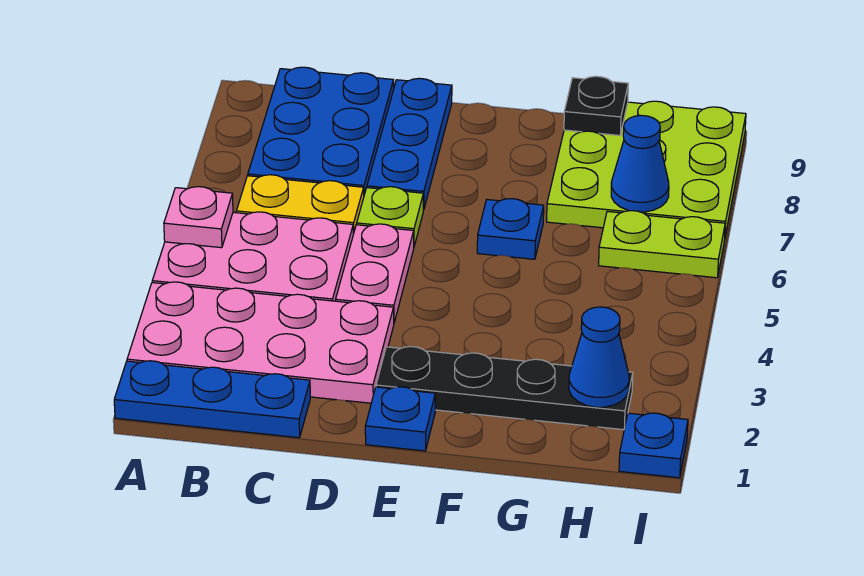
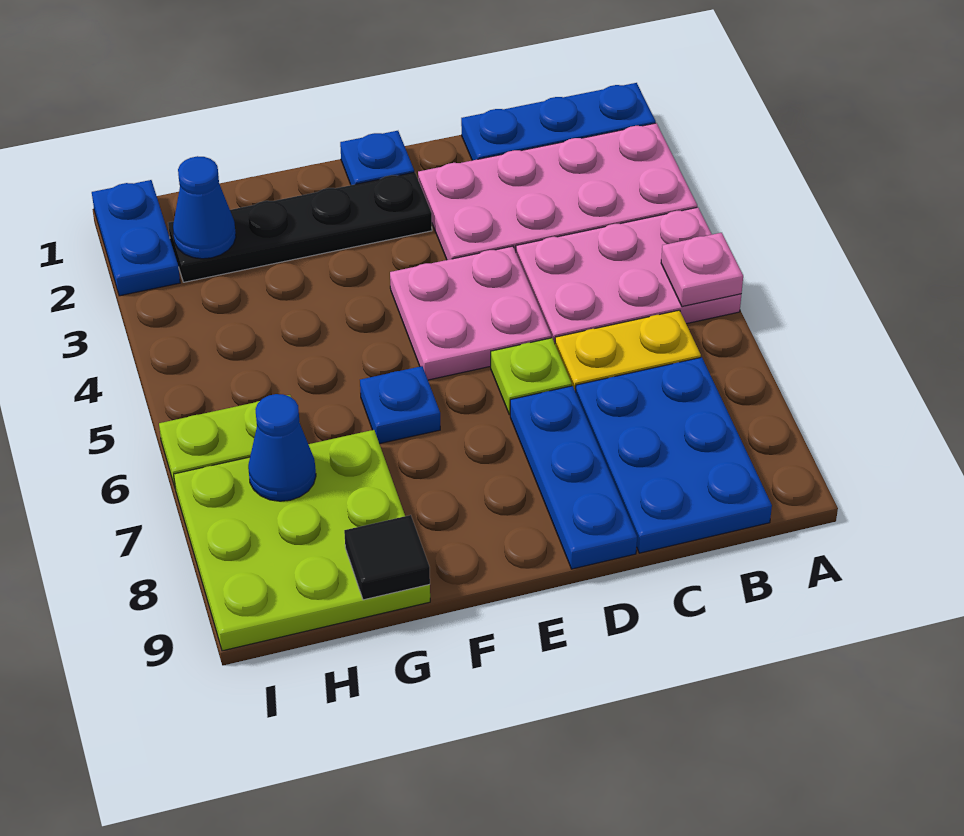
pink plate D4:D5 level 1 -> pink plate D4:E5 level 1
black plate G9 level 2 -> black tile G9 level 2
blue plate I1 level 1 -> blue plate I1:I2 level 1

